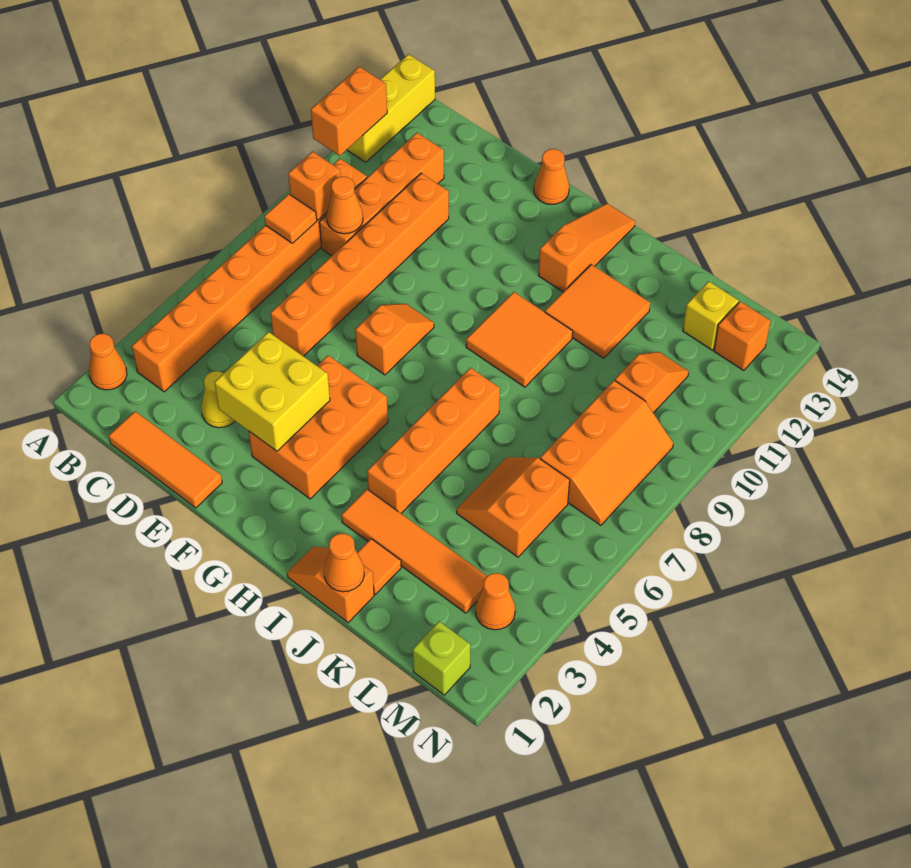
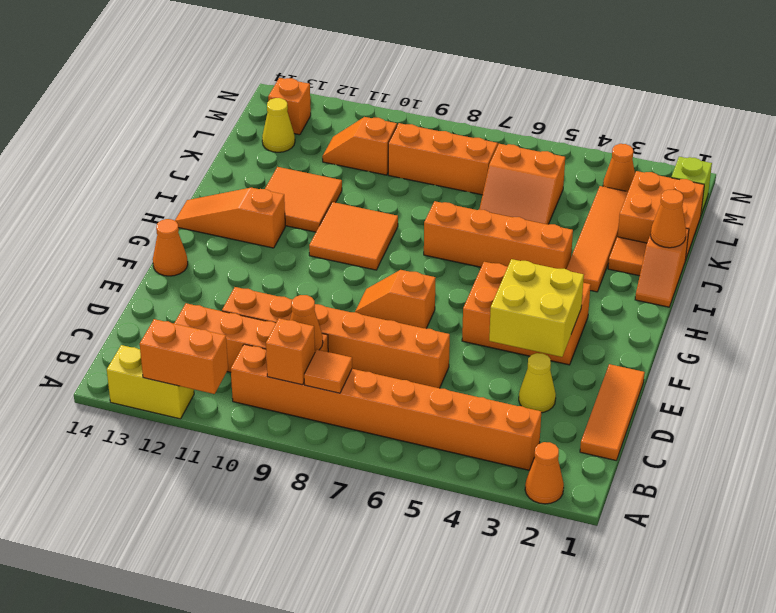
yellow brick A12:A14 level 1 -> yellow brick A12:A13 level 1
none -> orange brick K1:L2 level 1
yellow brick L13 level 1 -> yellow cone L13 level 1

